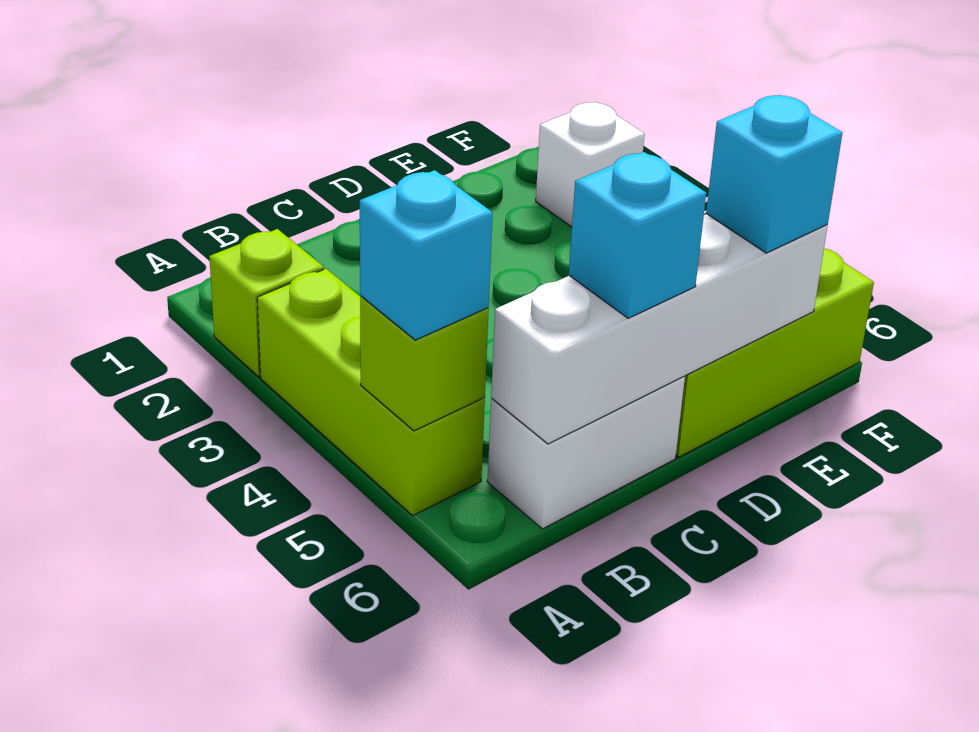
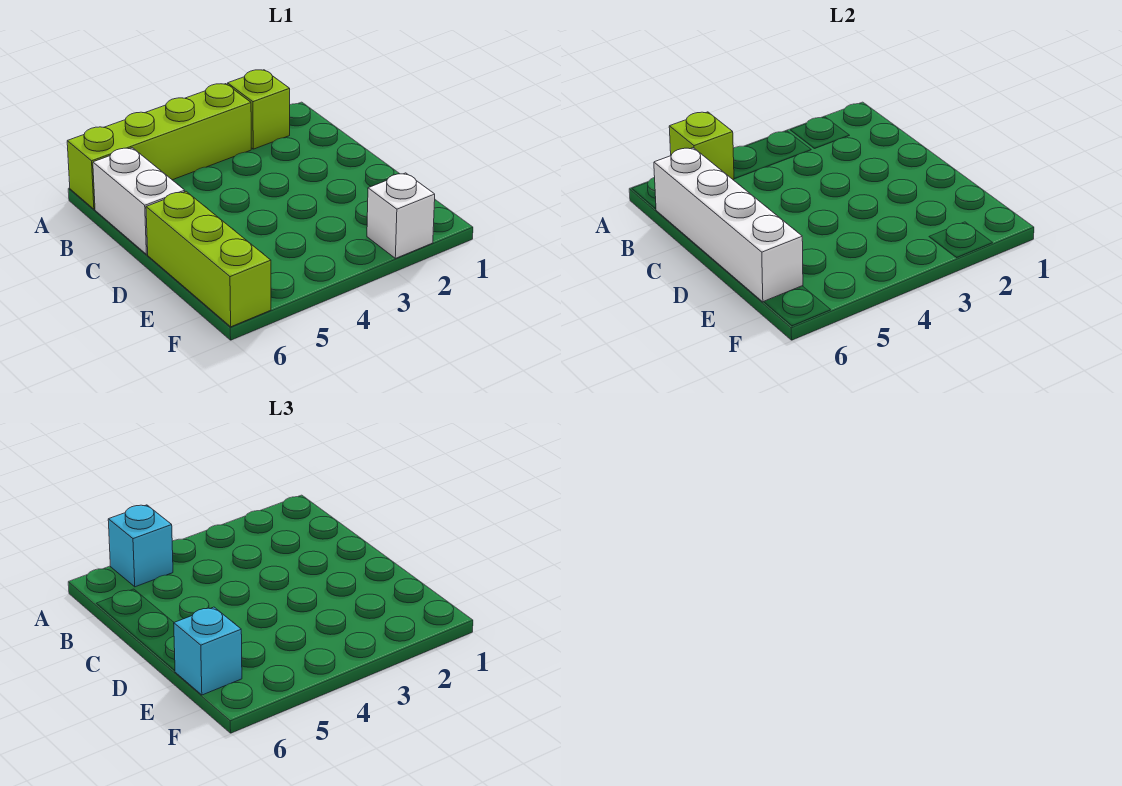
lime brick A3:A5 level 1 -> lime brick A3:A6 level 1
cyan brick C6 level 3 -> none

